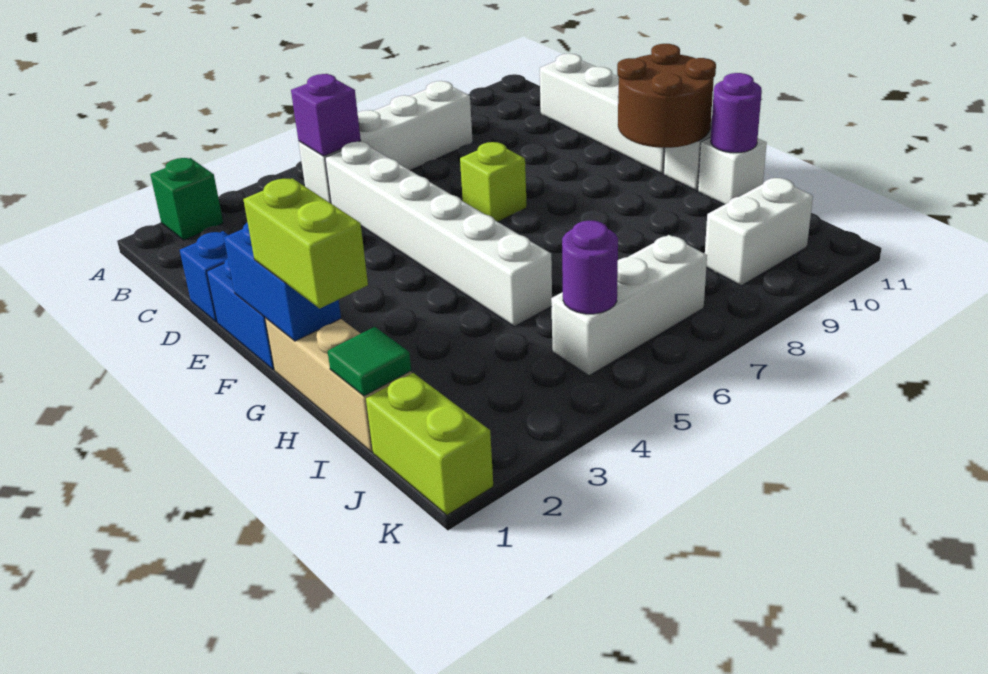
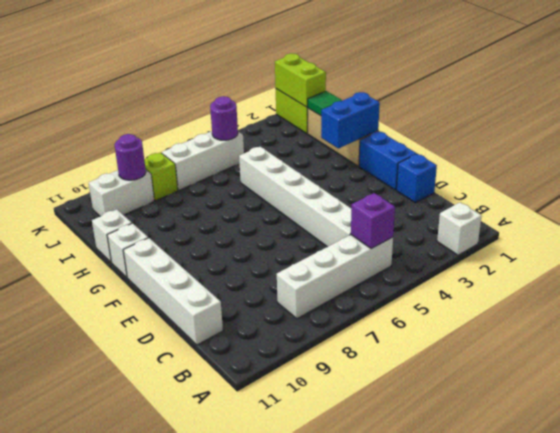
green brick A2 level 1 -> white brick A2 level 1
lime brick E7 level 1 -> lime brick J8 level 1
blue brick F1:G1 level 2 -> blue brick G1:G2 level 2
brown round brick F10:G11 level 2 -> none
lime brick G1:H1 level 3 -> lime brick J1:K1 level 2
purple round brick H11 level 2 -> purple round brick J9 level 2

